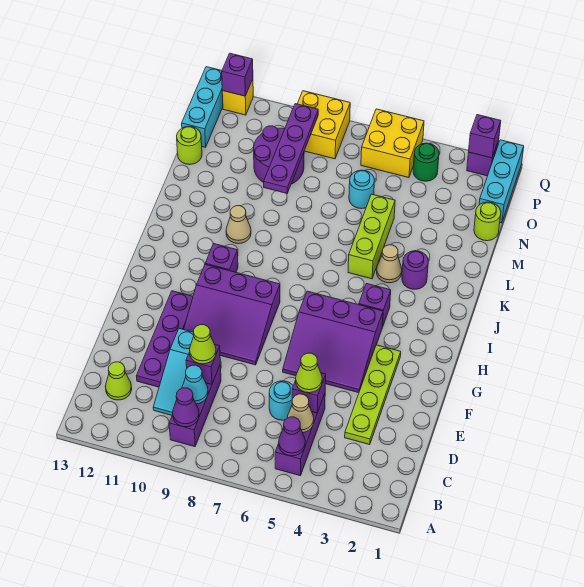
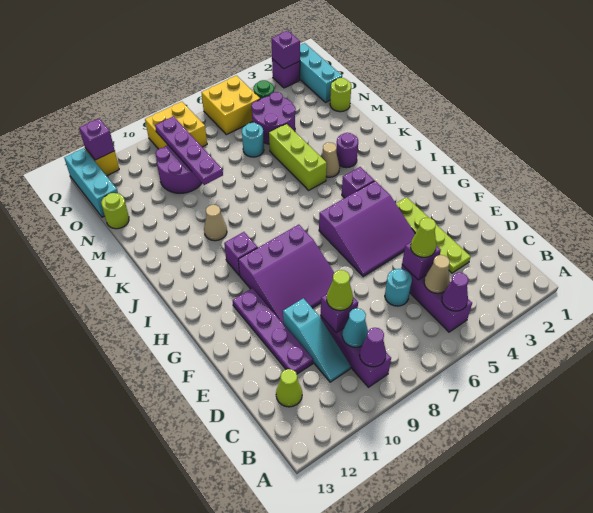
none -> purple round brick N4:O5 level 1

